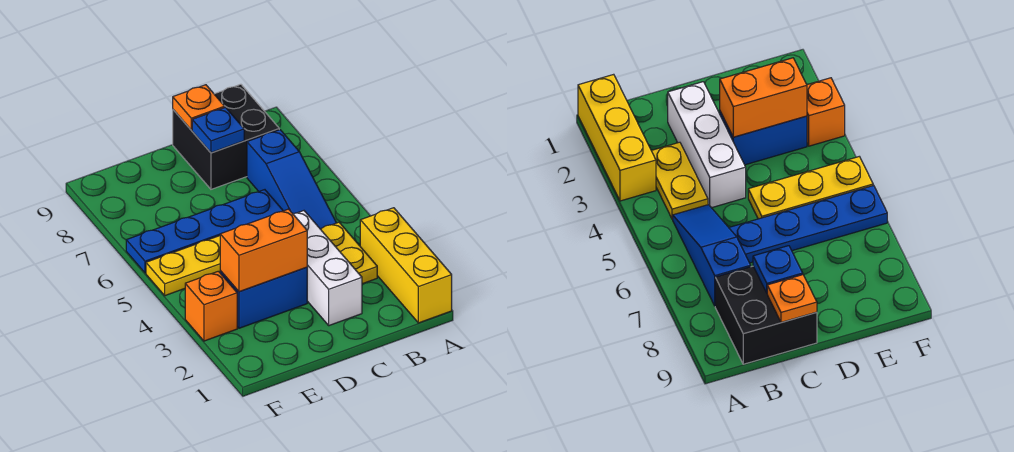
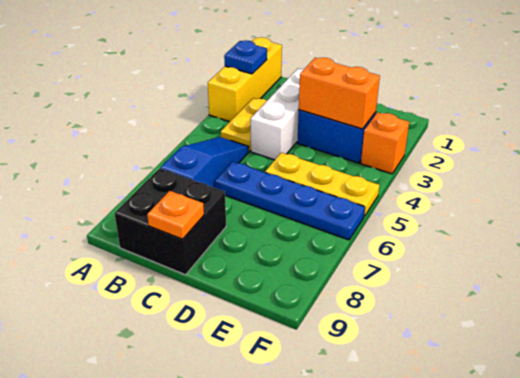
blue plate C8 level 2 -> blue plate A2 level 2

